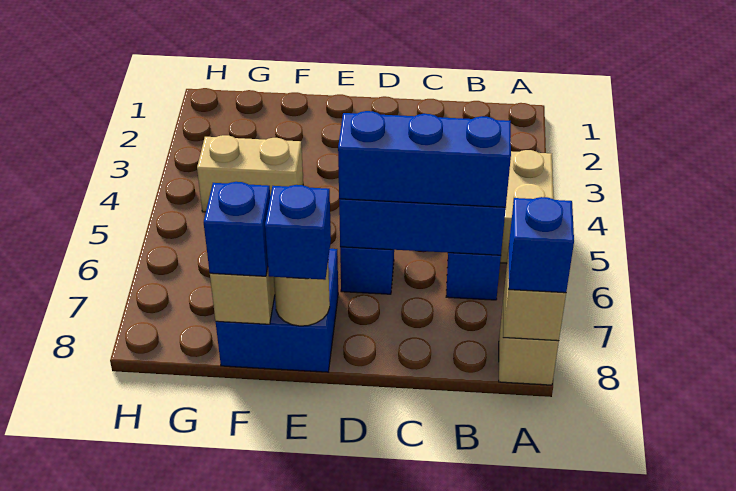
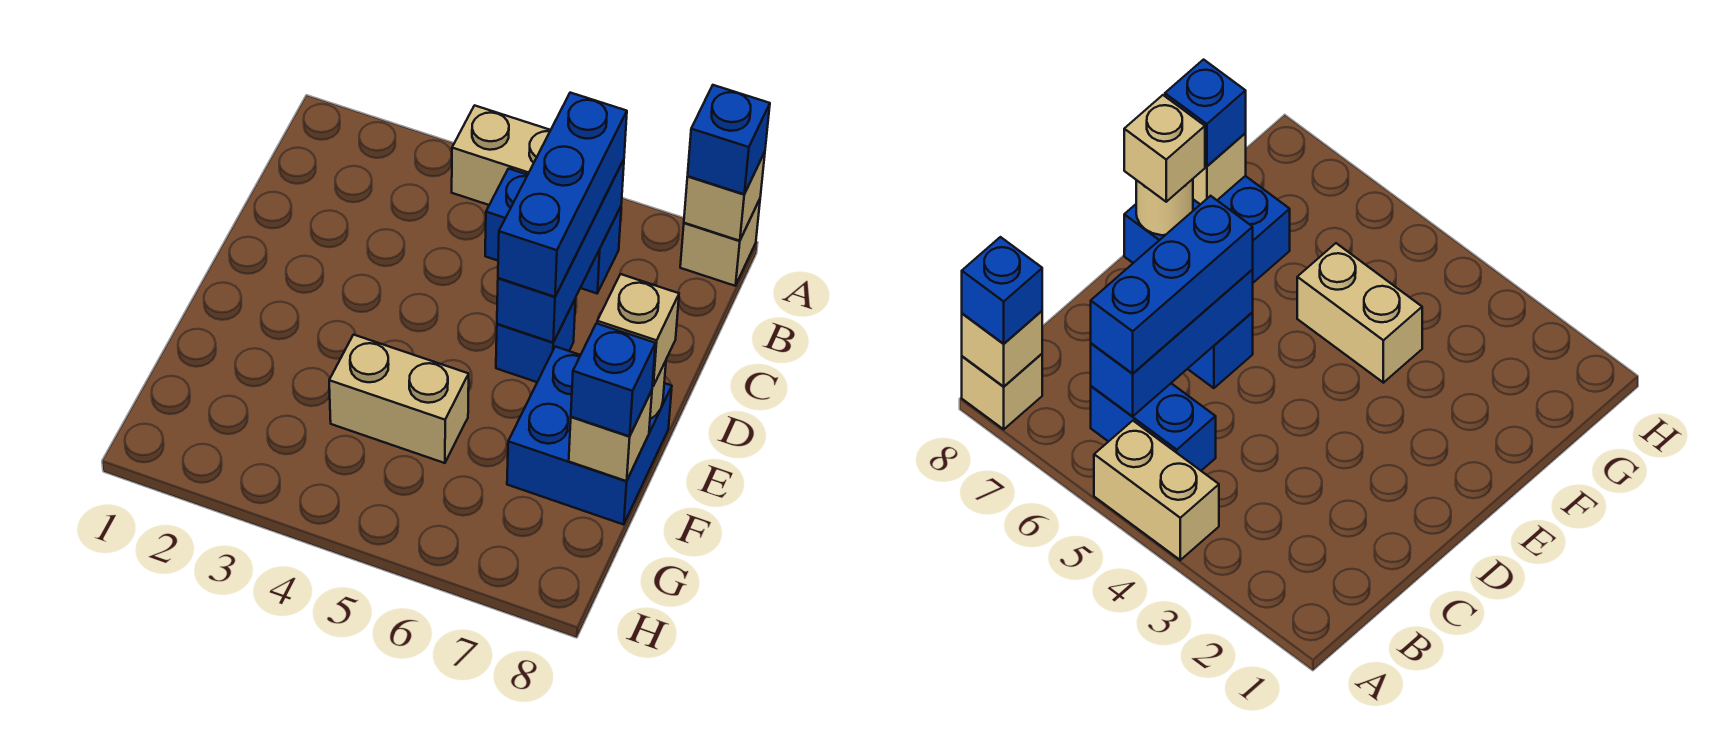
blue brick E8 level 3 -> tan brick E8 level 3
tan brick F4:G4 level 1 -> tan brick F4:F5 level 1

